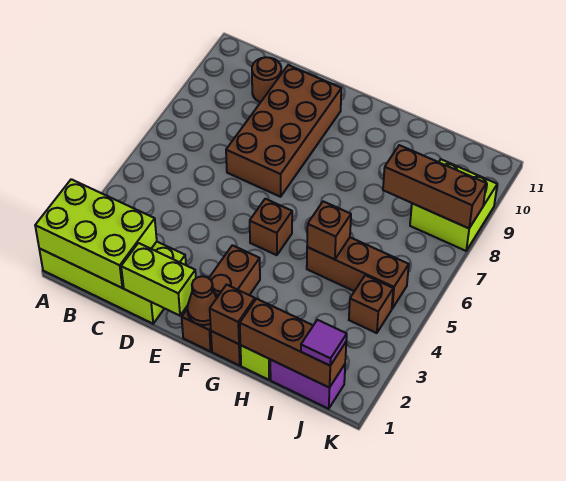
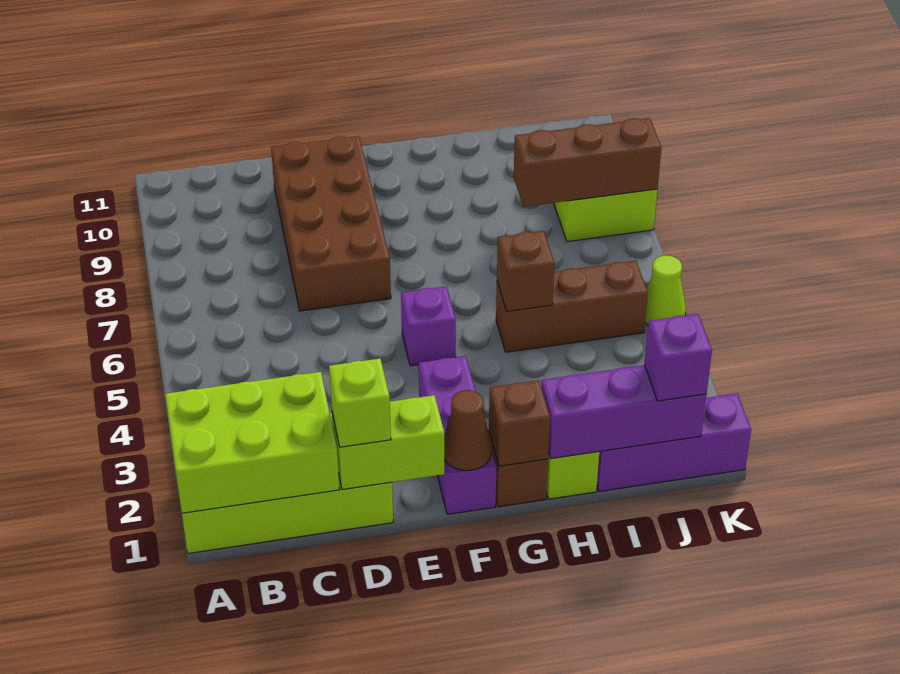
brown round brick C10 level 1 -> none
none -> lime brick D1 level 3
brown brick F1:F3 level 1 -> purple brick F1:F3 level 1
brown brick F5 level 1 -> purple brick F5 level 1
brown brick H1:J1 level 2 -> purple brick H1:J1 level 2
purple brick I1:J1 level 1 -> purple brick I1:K1 level 1
purple tile J1 level 3 -> purple brick J1 level 3
brown brick J4 level 1 -> none
none -> lime cone K5 level 1

